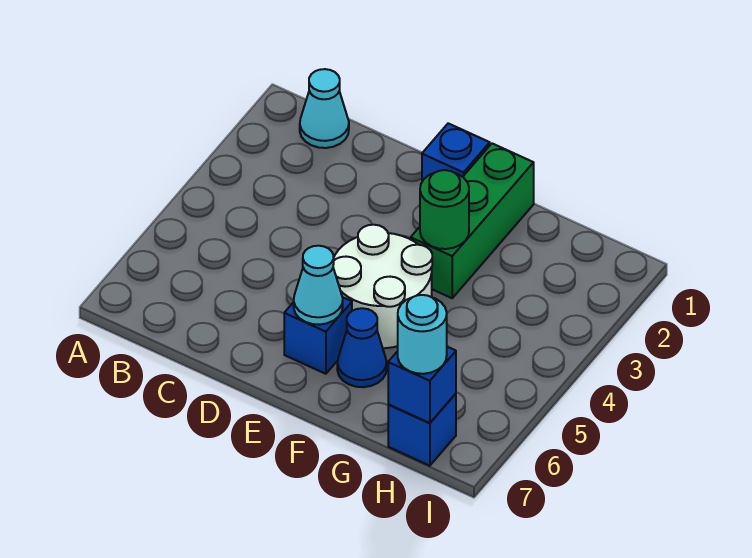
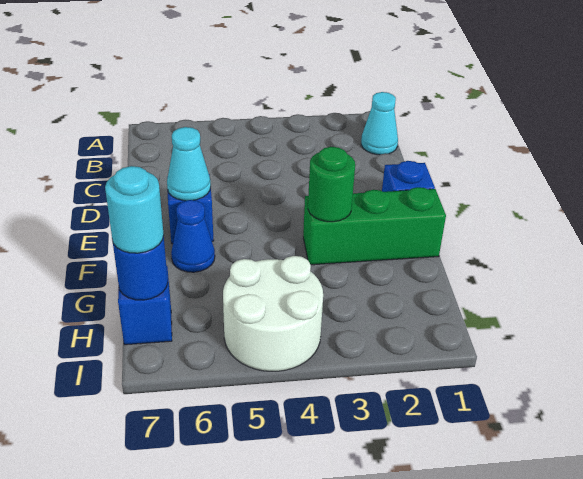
white round brick E4:F5 level 1 -> white round brick H4:I5 level 1
blue brick H7 level 2 -> blue round brick H7 level 2

